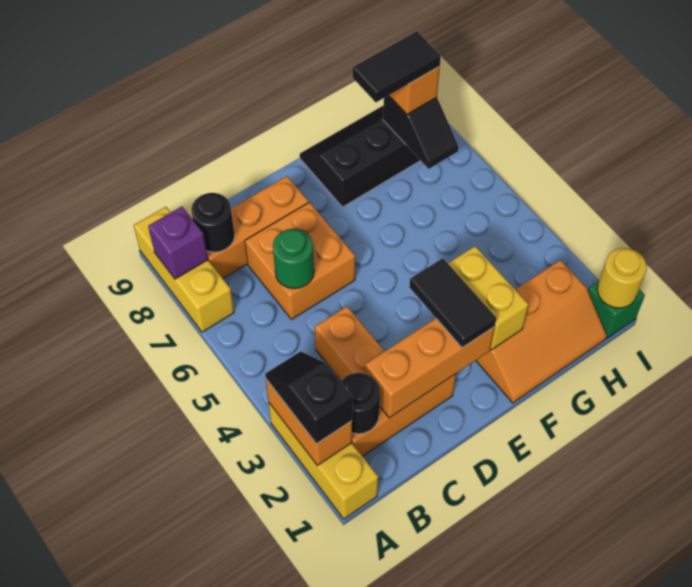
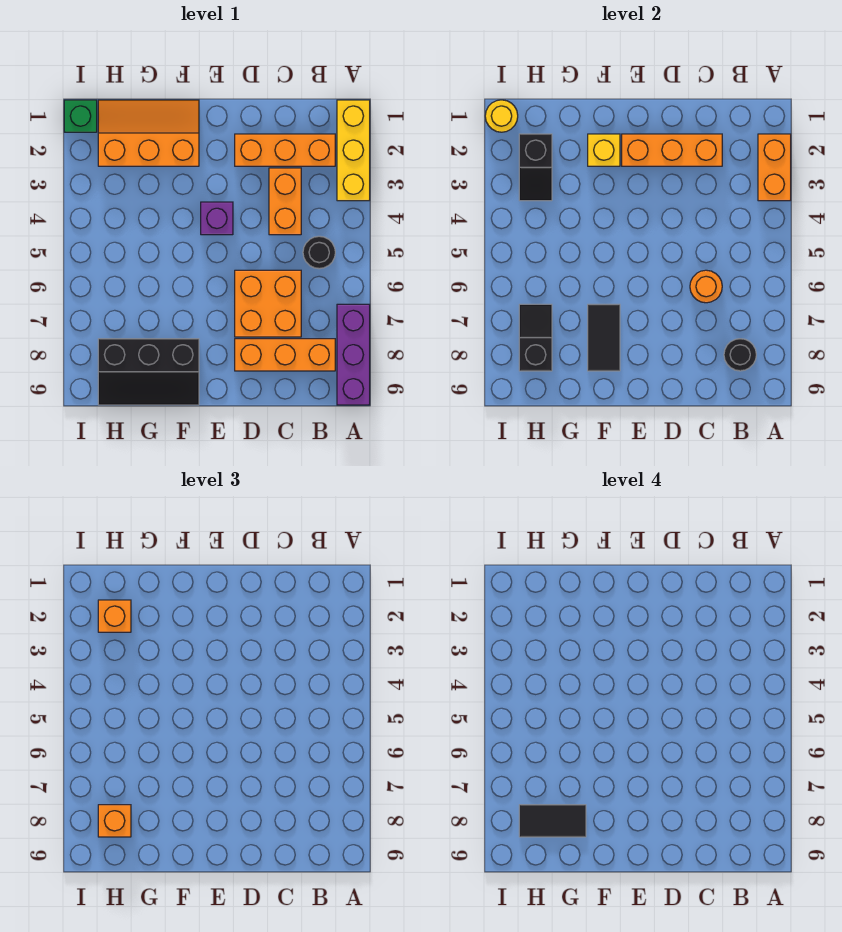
black slope A2:A3 level 3 top 2 -> black slope H2:H3 level 2 top 2
yellow brick A7:A9 level 1 -> purple brick A7:A9 level 1
purple brick A8 level 2 -> purple brick E4 level 1
black round brick B2 level 2 -> black round brick B5 level 1
green round brick C6 level 2 -> orange round brick C6 level 2
black tile E2:E3 level 3 -> black tile F7:F8 level 2
yellow brick F2:F3 level 2 -> yellow brick F2 level 2
none -> orange brick H2 level 3

